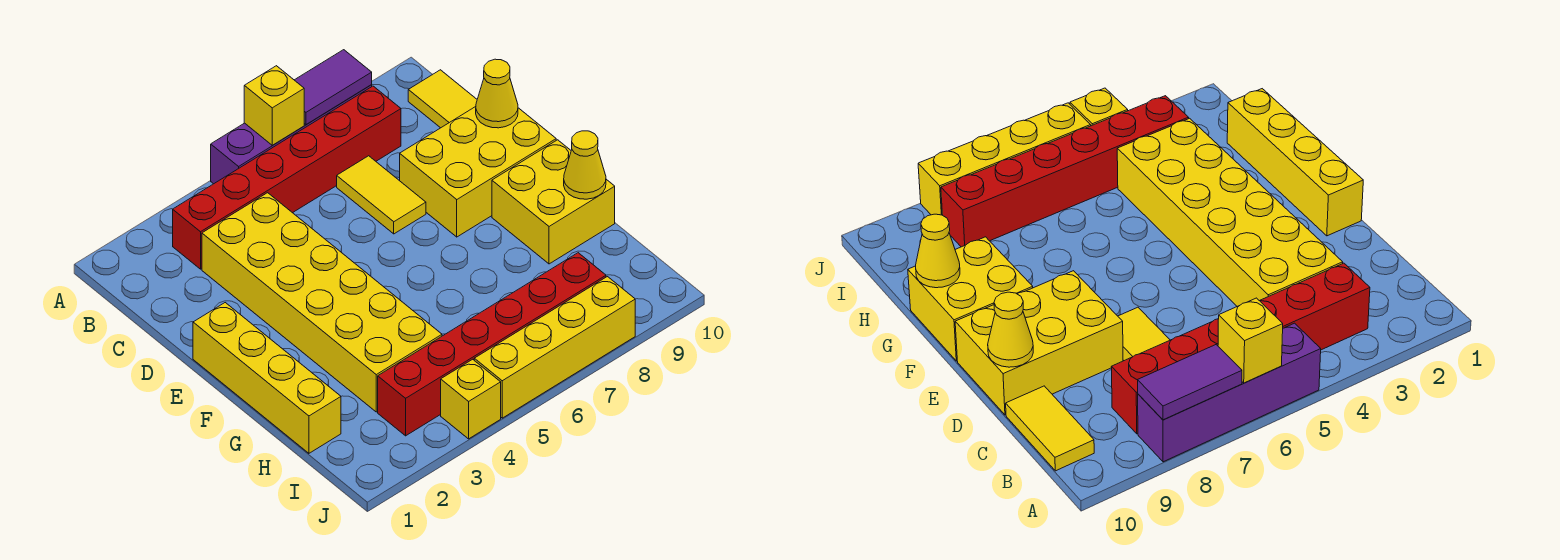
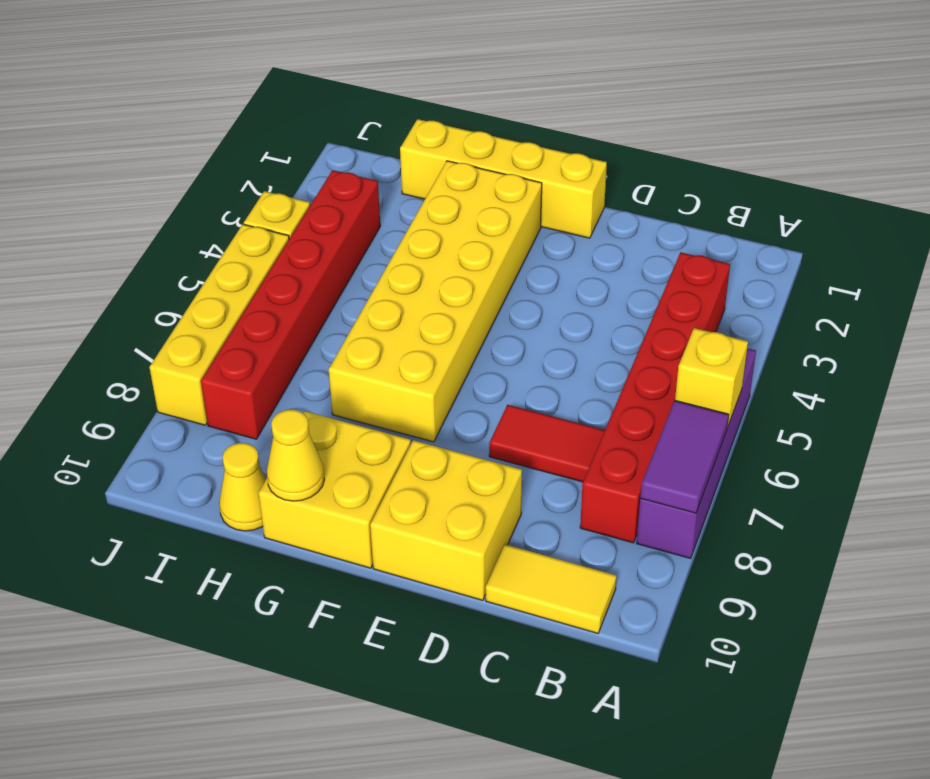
yellow brick C3:H4 level 1 -> yellow brick F2:G7 level 1
yellow tile C7:D7 level 1 -> red tile C7:D7 level 1
yellow brick D8:E10 level 1 -> yellow brick D9:E10 level 1
yellow cone D10 level 2 -> yellow cone H10 level 1

